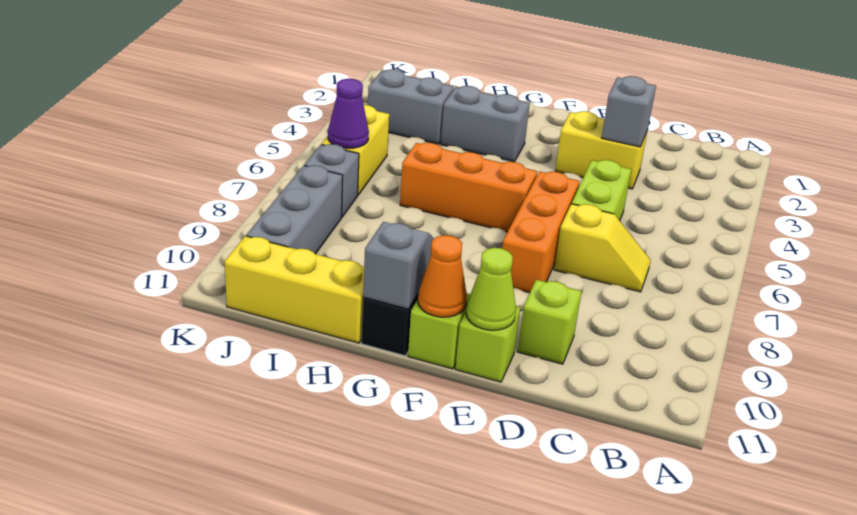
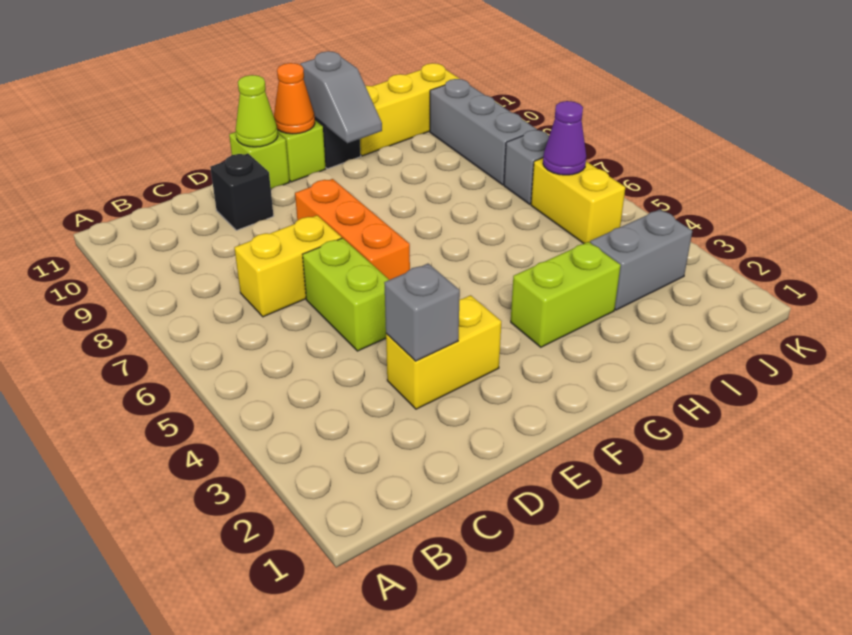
yellow slope C7:D7 level 1 top D -> yellow brick C7:D7 level 1
lime brick D10 level 1 -> black brick D10 level 1
orange brick F6:H6 level 1 -> none
grey brick G3:H3 level 1 -> lime brick G3:H3 level 1

